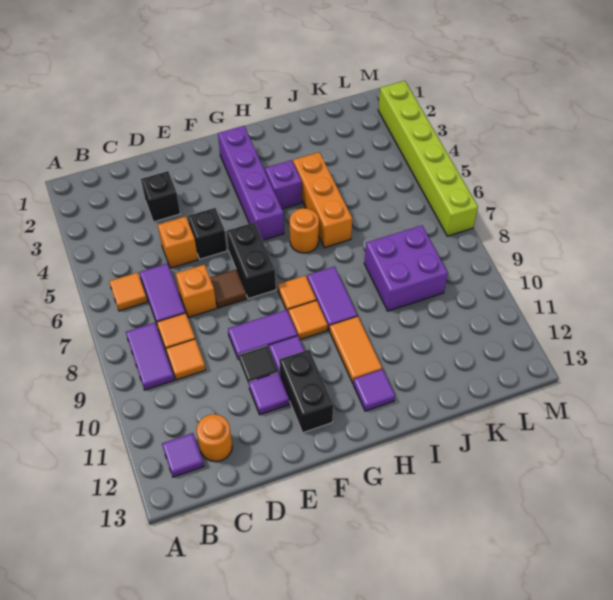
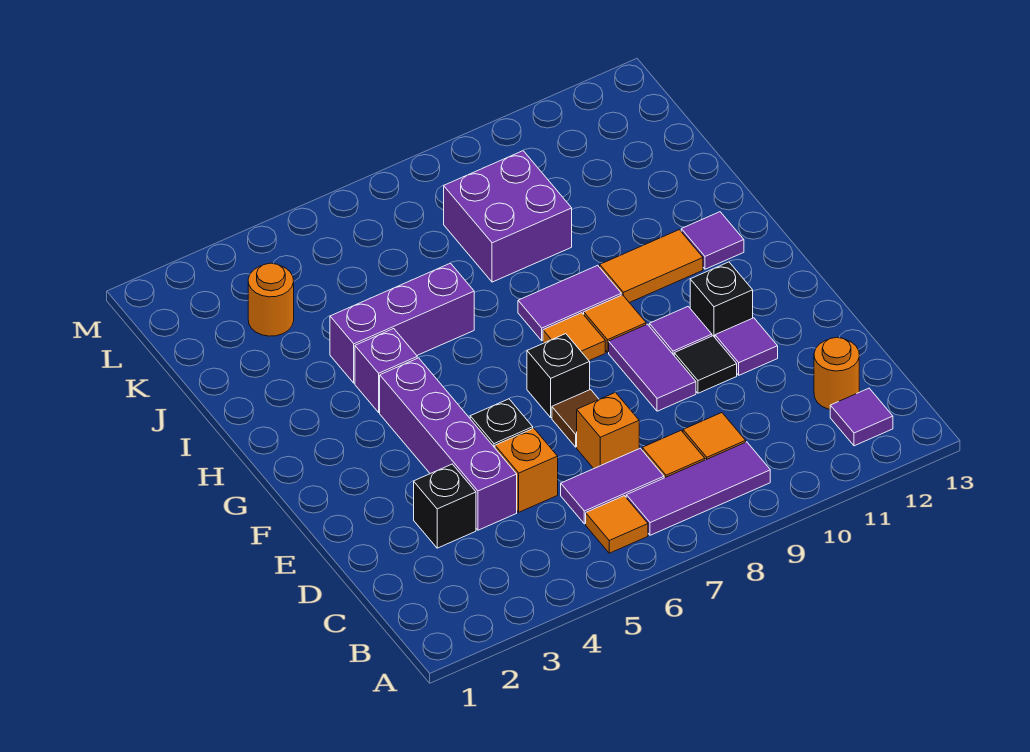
purple tile B8:B9 level 1 -> purple tile B7:B9 level 1
black brick F6:F7 level 1 -> black brick F7 level 1
black brick F11:F12 level 1 -> black brick F11 level 1
purple brick G2:G5 level 1 -> purple brick D4:G4 level 1
orange round brick H6 level 1 -> orange round brick K3 level 1
orange brick I4:I6 level 1 -> purple brick I4:I6 level 1
lime brick M2:M7 level 1 -> none

